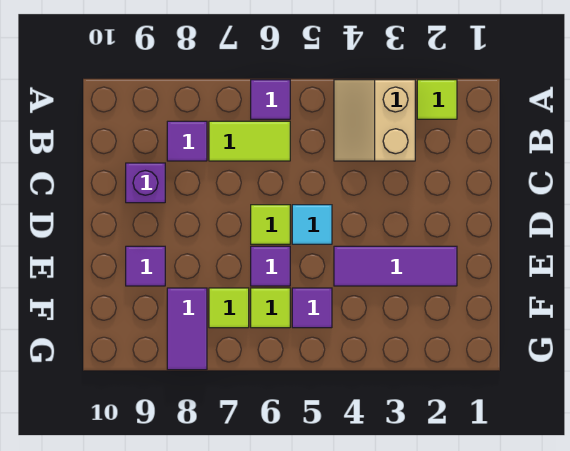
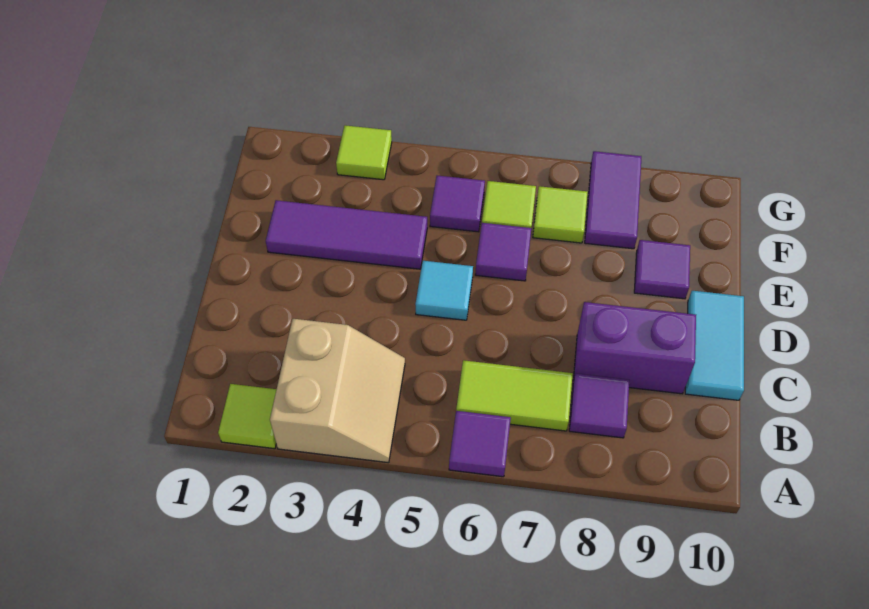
purple brick C9 level 1 -> purple brick C8:C9 level 1
none -> cyan tile C10:D10 level 1
lime tile D6 level 1 -> lime tile G3 level 1

